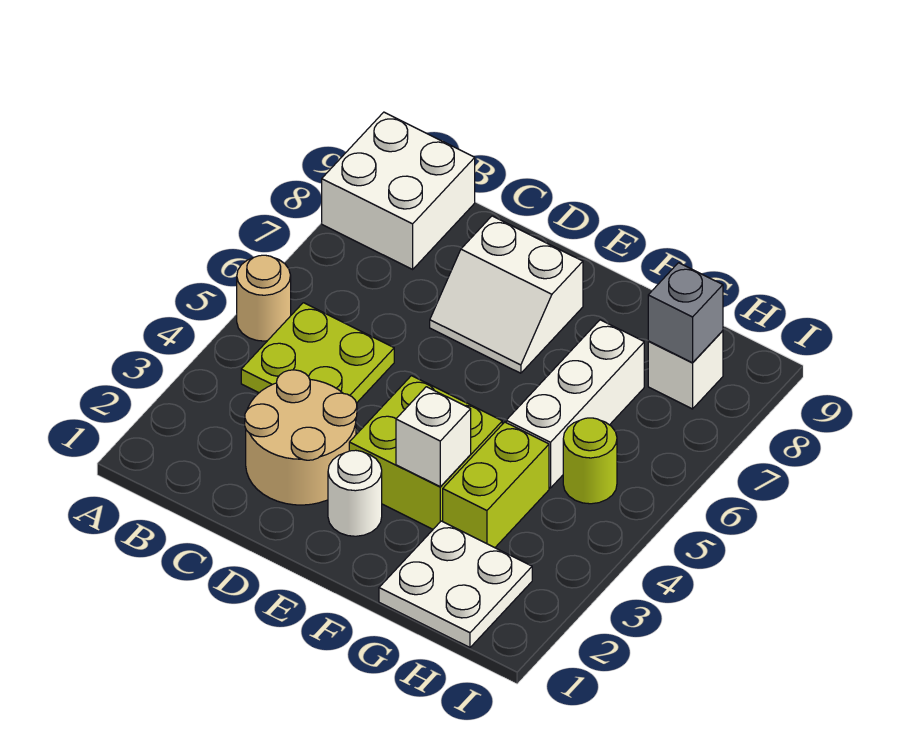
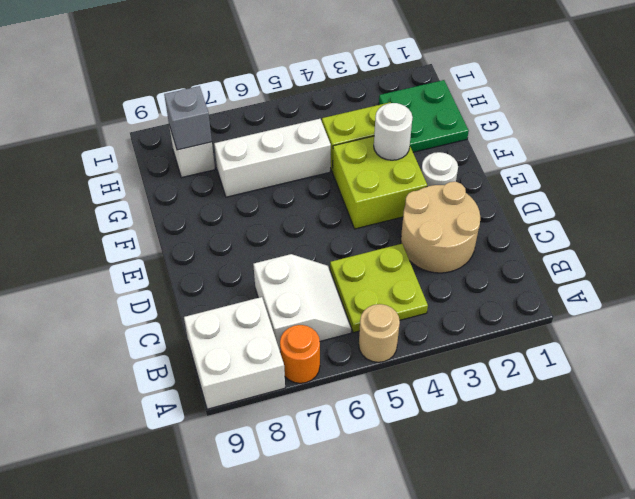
none -> orange round brick A7 level 1
white slope D7:E8 level 1 top 8 -> white slope B6:C7 level 1 top 7
white brick F3 level 2 -> white round brick F3 level 2
white plate G1:H2 level 1 -> green plate G1:H2 level 1
lime round brick H5 level 1 -> none

